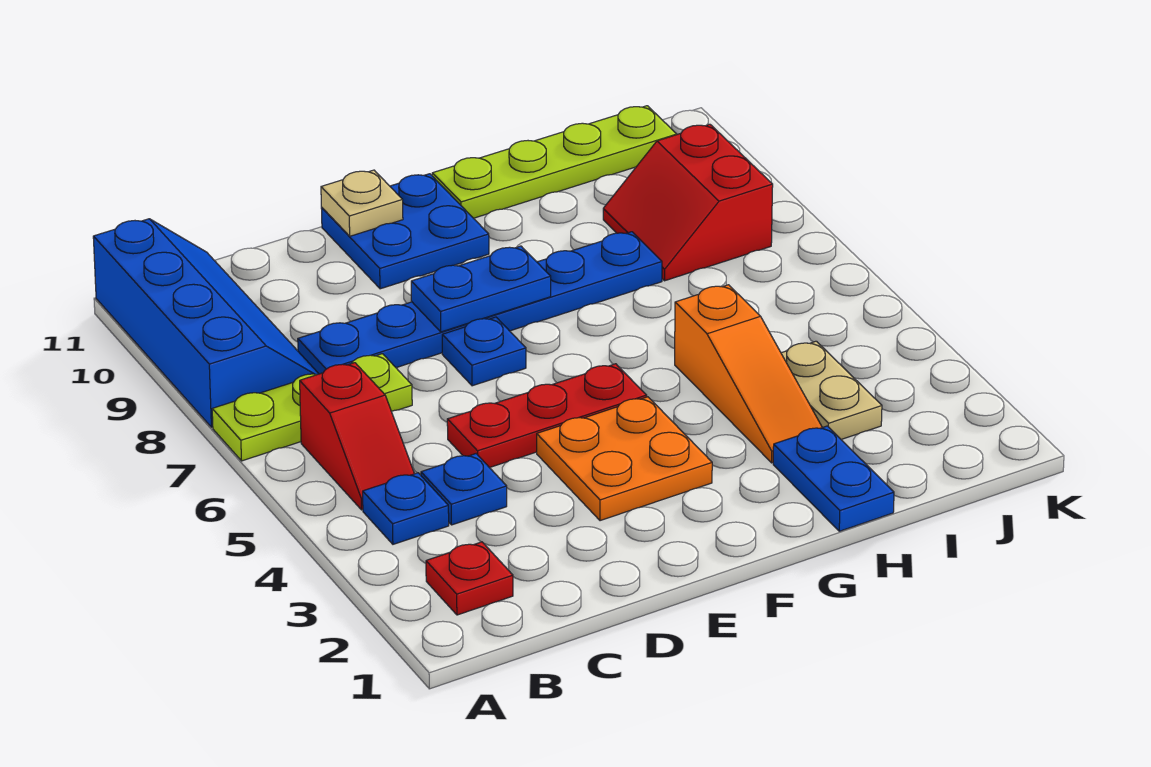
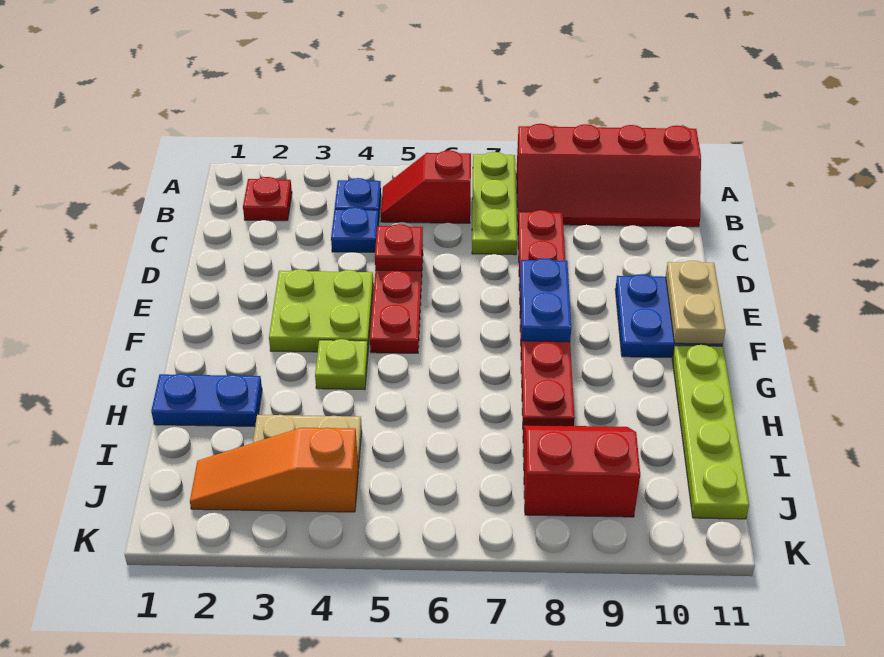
blue slope A8:B11 level 1 top A -> red slope A8:B11 level 1 top A
blue plate C8:H8 level 1 -> red plate C8:H8 level 1
none -> red plate D5 level 2
orange plate E3:F4 level 1 -> lime plate E3:F4 level 1
blue plate E7 level 1 -> none
tan plate E11 level 2 -> tan plate E11:F11 level 2
none -> lime plate G4 level 1
orange slope H3:H5 level 1 top 5 -> orange slope J2:J4 level 1 top 4

